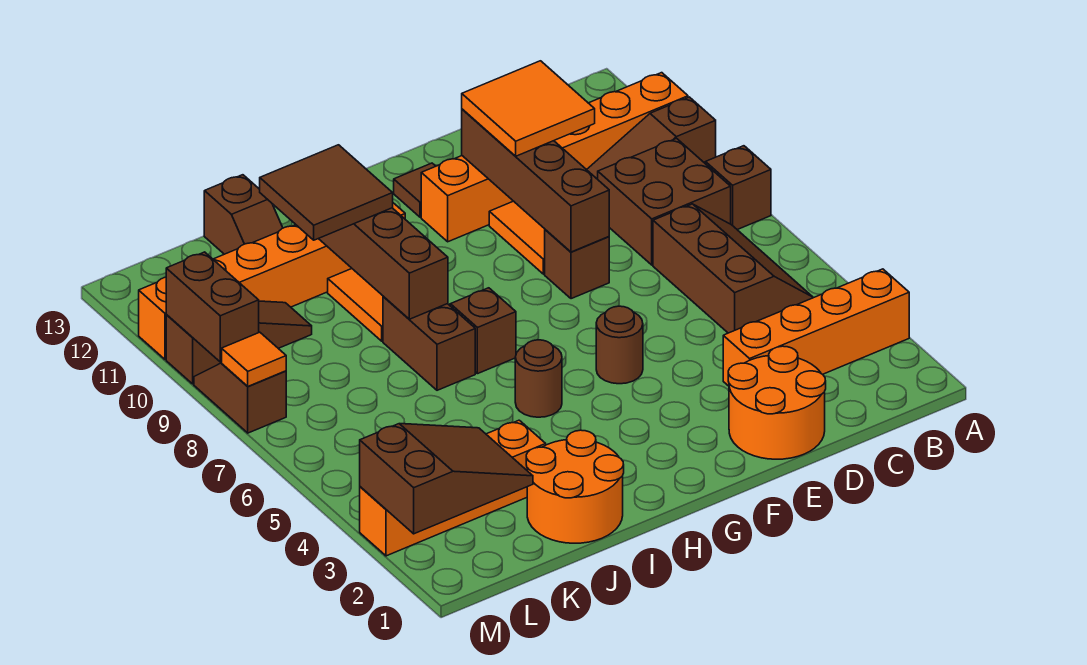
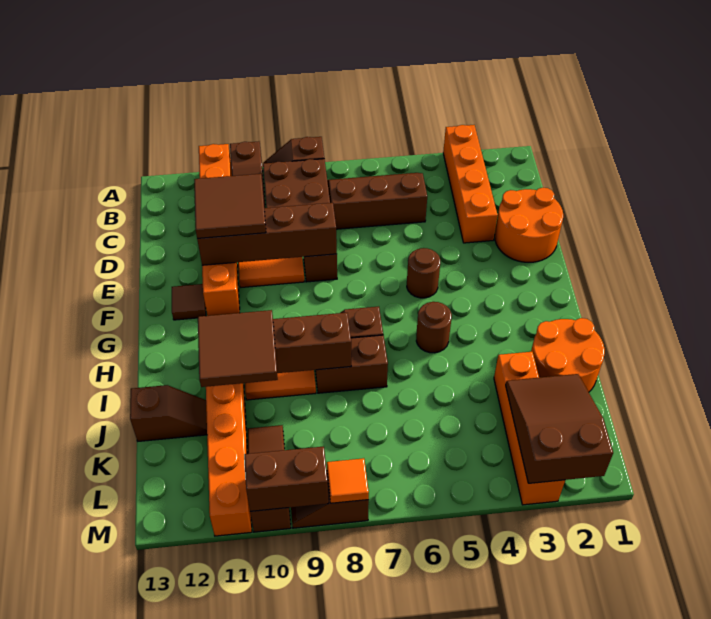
orange tile D10:E11 level 3 -> brown tile D10:E11 level 3

